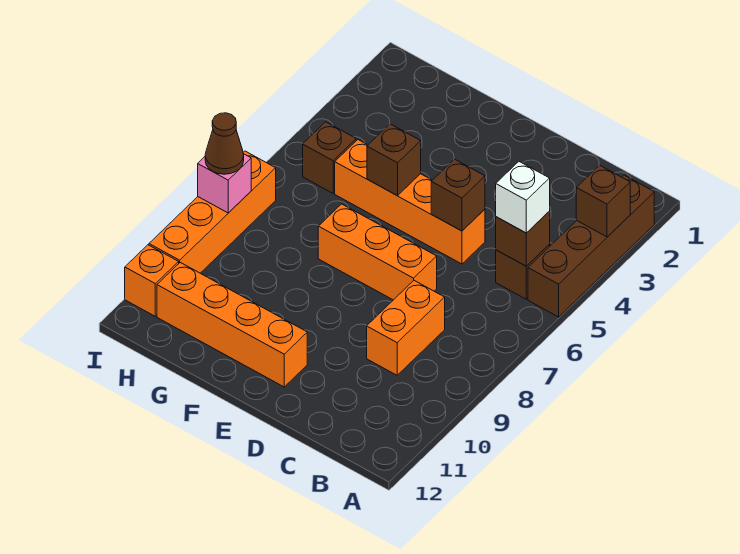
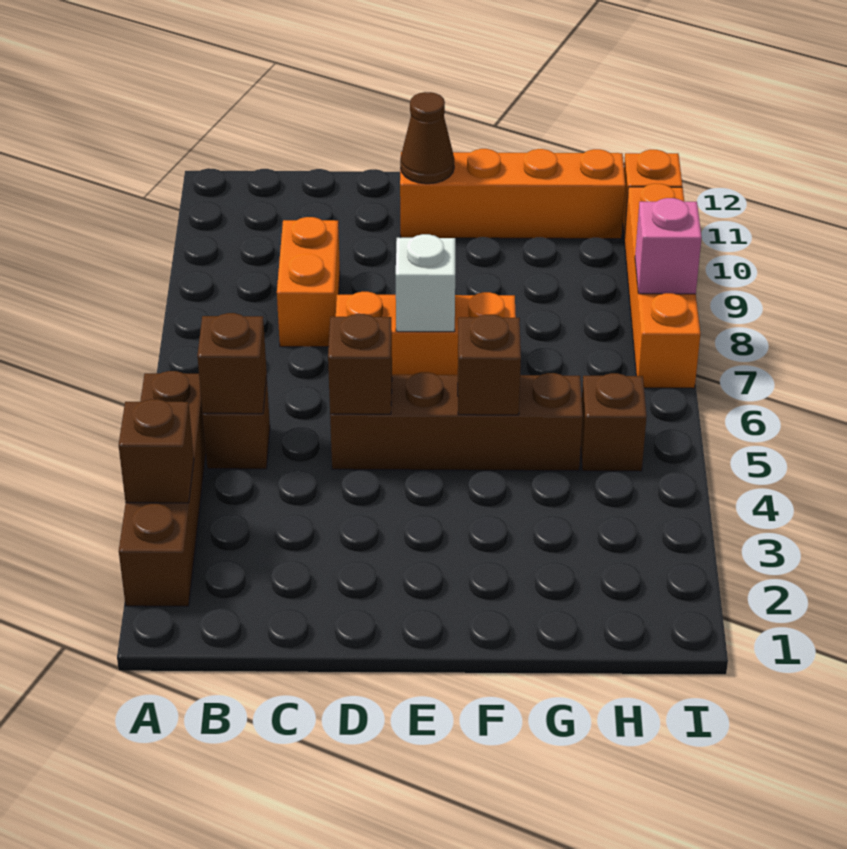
white brick B5 level 3 -> white brick E7 level 2
orange brick D5:G5 level 1 -> brown brick D5:G5 level 1
brown cone I8 level 3 -> brown cone E11 level 2

